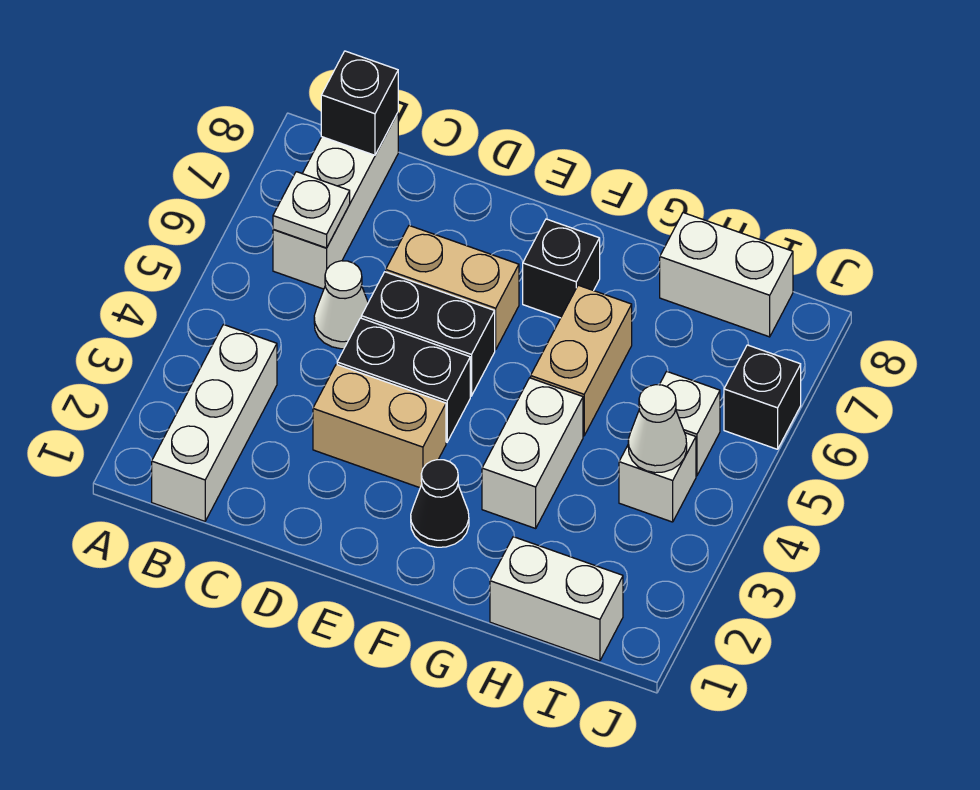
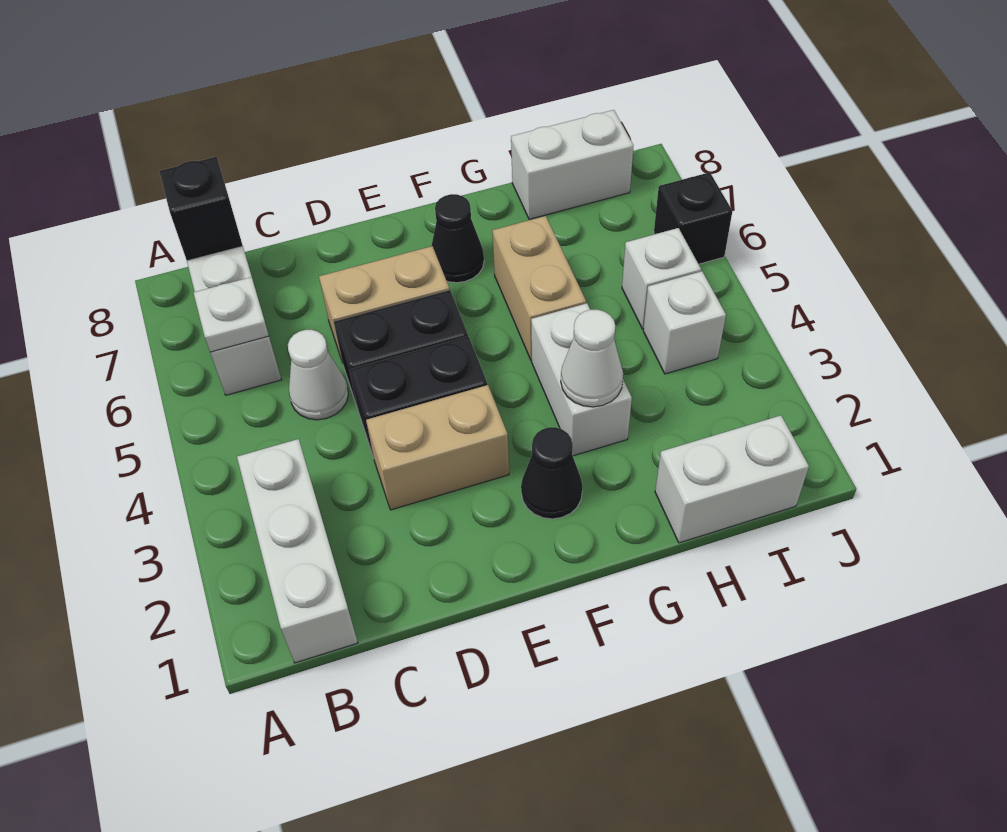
black brick F7 level 1 -> black cone F7 level 1
white cone I4 level 2 -> white cone G3 level 2

